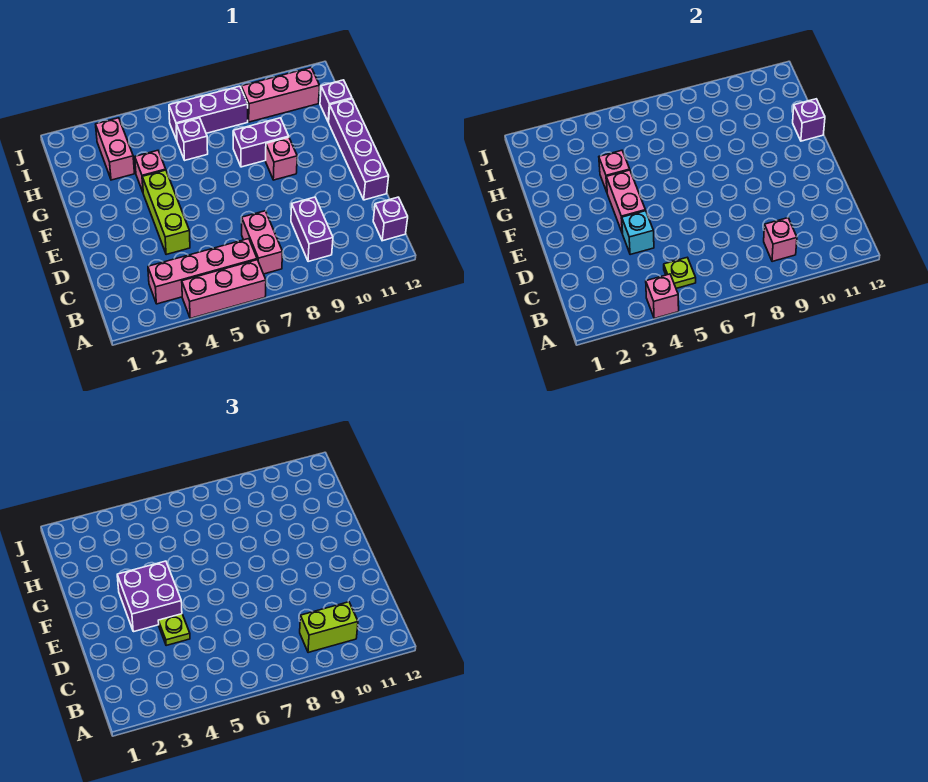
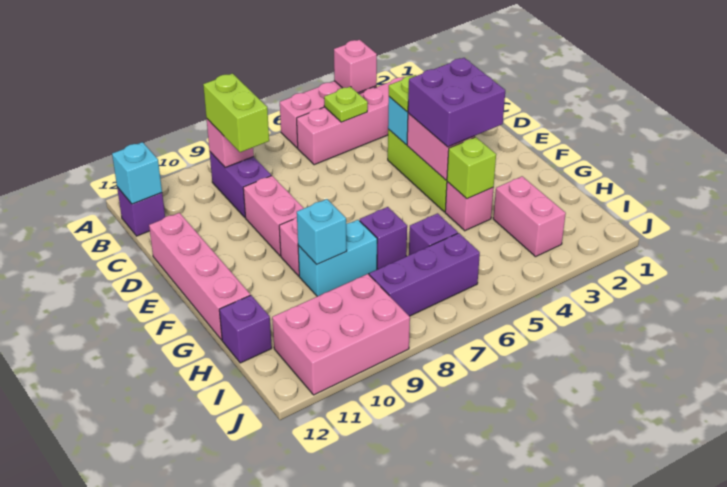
pink brick B7:C7 level 1 -> pink brick D9:E9 level 1
lime brick B9:B10 level 3 -> lime brick B9:C9 level 3
none -> cyan brick B12 level 2
purple brick D12:G12 level 1 -> pink brick D12:G12 level 1
pink brick G4 level 2 -> lime brick G4 level 2
purple brick G8:G9 level 1 -> cyan brick G8:G9 level 1
none -> cyan brick G9 level 2
purple brick G12 level 2 -> purple brick G7 level 1
pink brick I9:I11 level 1 -> pink brick I9:J11 level 1

